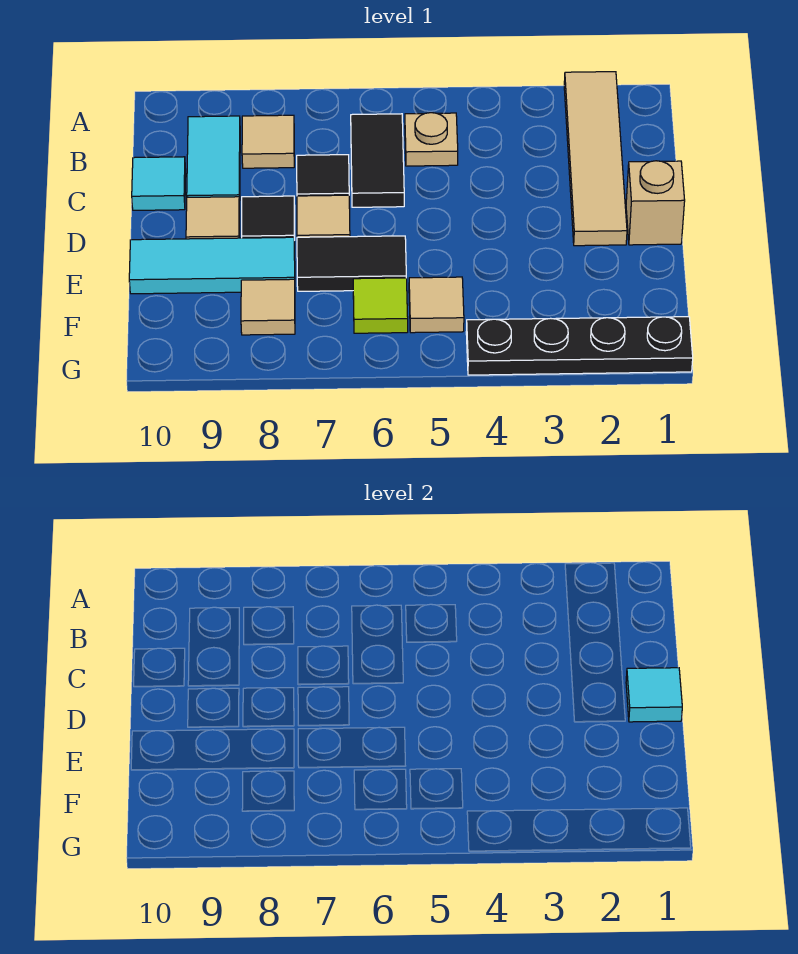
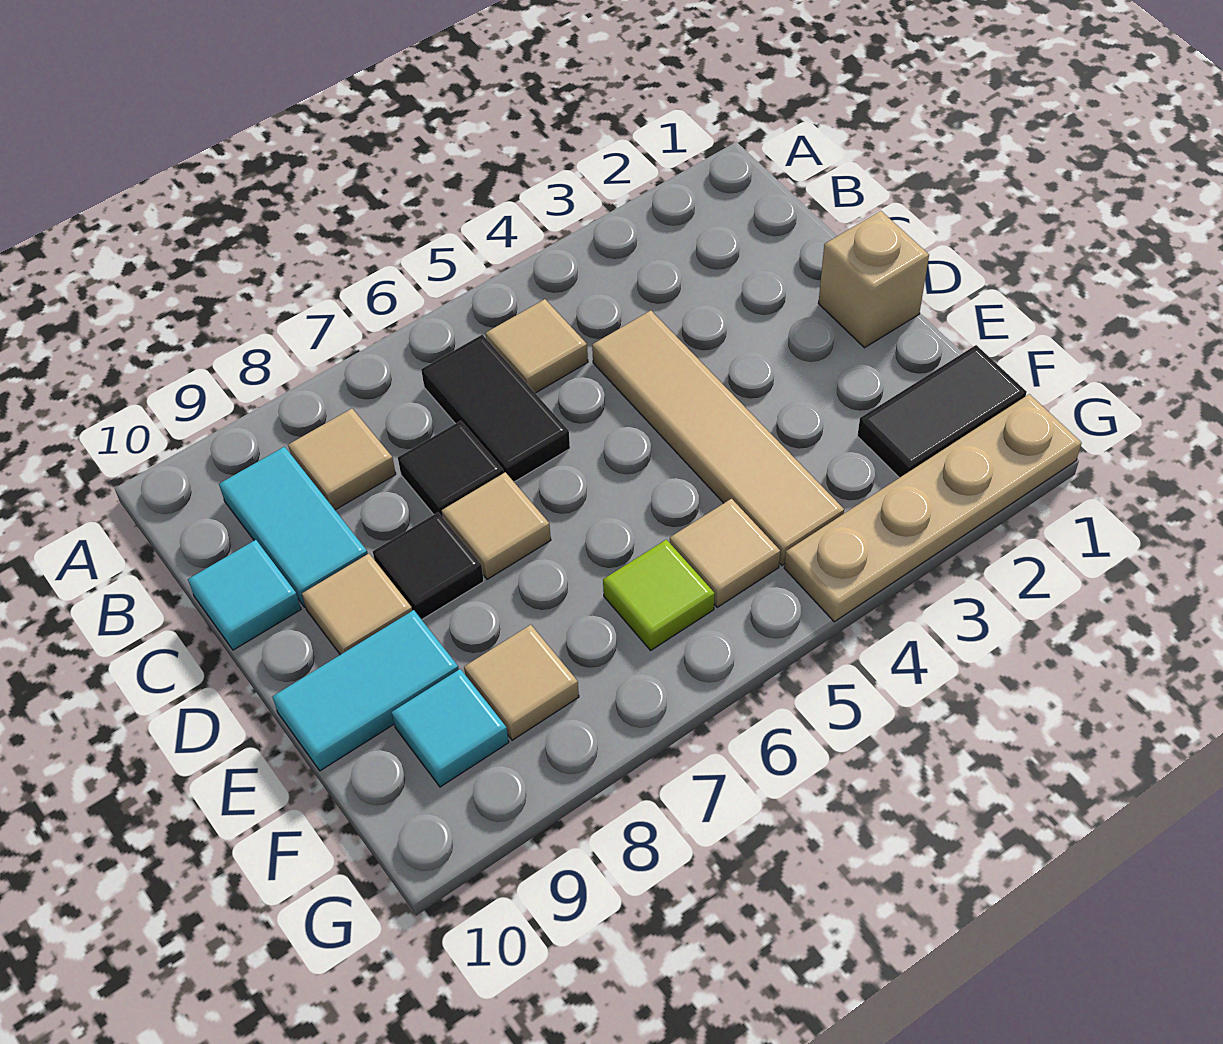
tan tile A2:D2 level 1 -> tan tile C4:F4 level 1
tan plate B5 level 1 -> tan tile B5 level 1
cyan tile D1 level 2 -> cyan tile F9 level 1
black tile E6:E7 level 1 -> black tile F1:F2 level 1
cyan tile E8:E10 level 1 -> cyan tile E9:E10 level 1
black plate G1:G4 level 1 -> tan plate G1:G4 level 1

